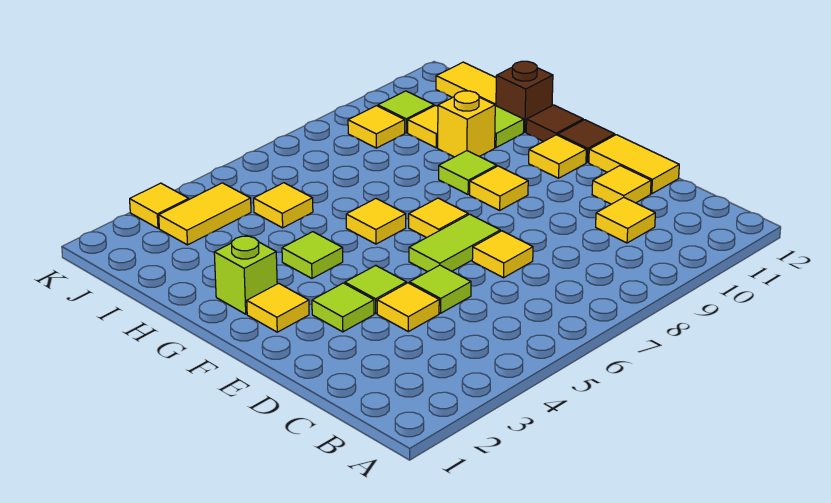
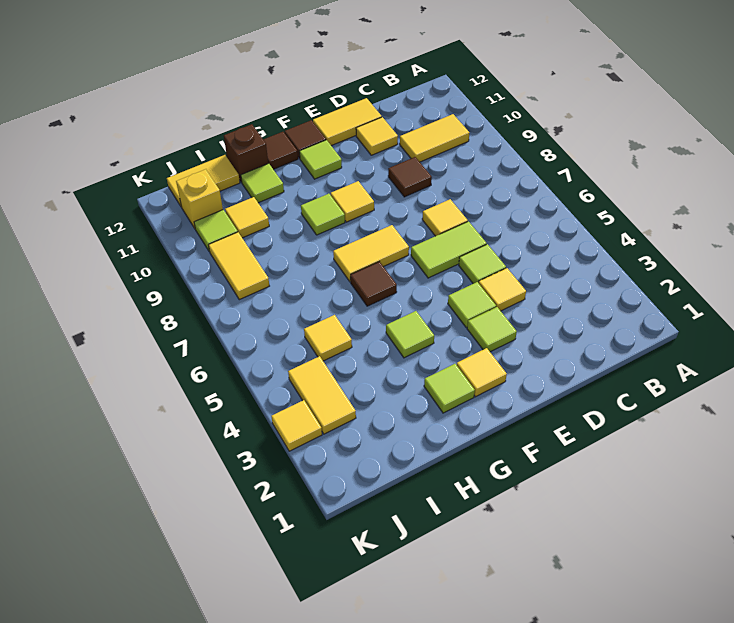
yellow tile C10 level 1 -> yellow tile B10:C10 level 1
none -> brown tile D9 level 1
lime tile E6:E7 level 1 -> lime tile D6:E6 level 1
yellow tile F7 level 1 -> yellow tile F7:G7 level 1
yellow tile F11 level 1 -> lime tile F11 level 1
lime brick G2 level 1 -> lime tile G2 level 1
yellow tile G6 level 1 -> brown tile G6 level 1
yellow brick H10 level 1 -> yellow brick J11 level 1
yellow tile J9 level 1 -> yellow tile J8:J9 level 1

